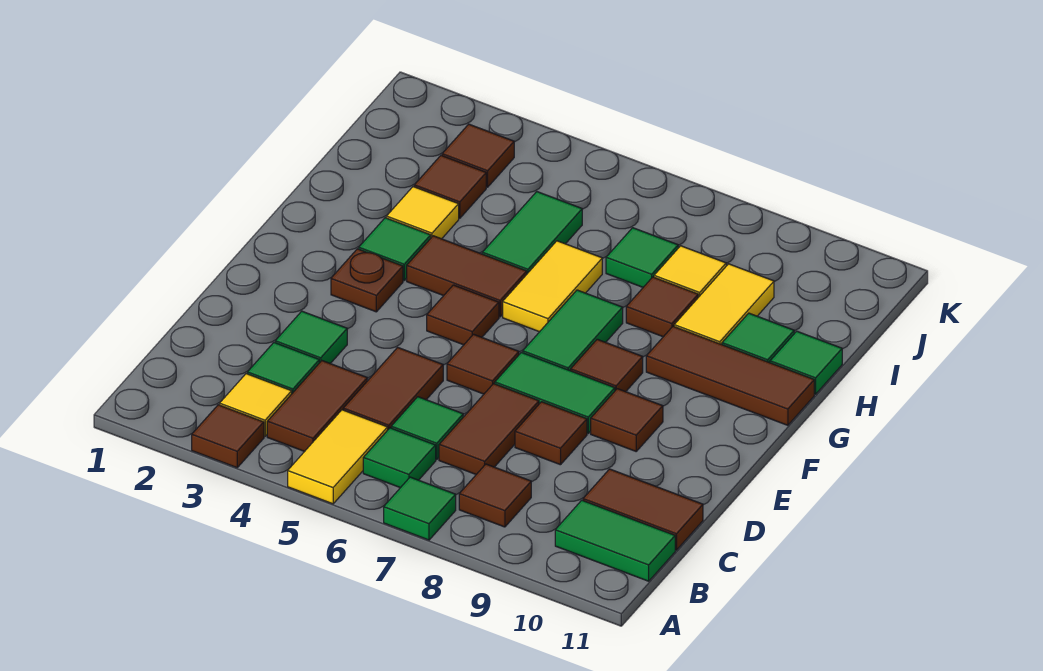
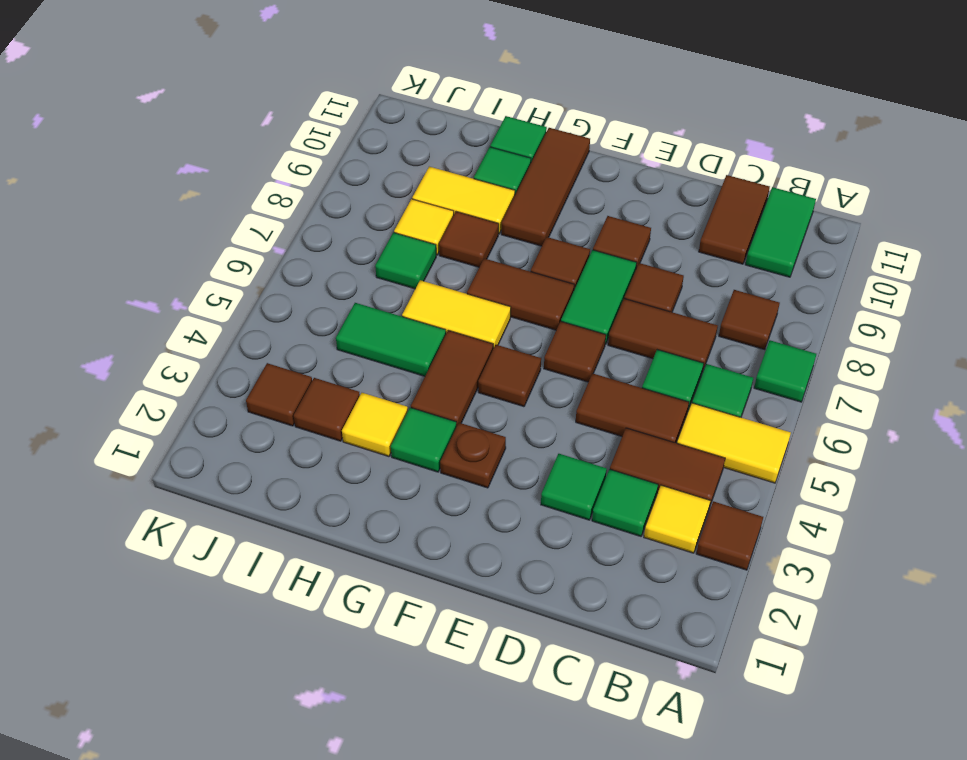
green tile F7:G7 level 1 -> brown tile F7:G7 level 1

